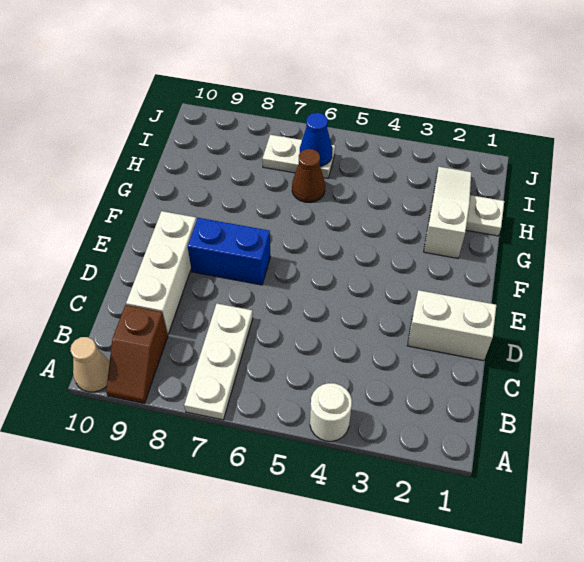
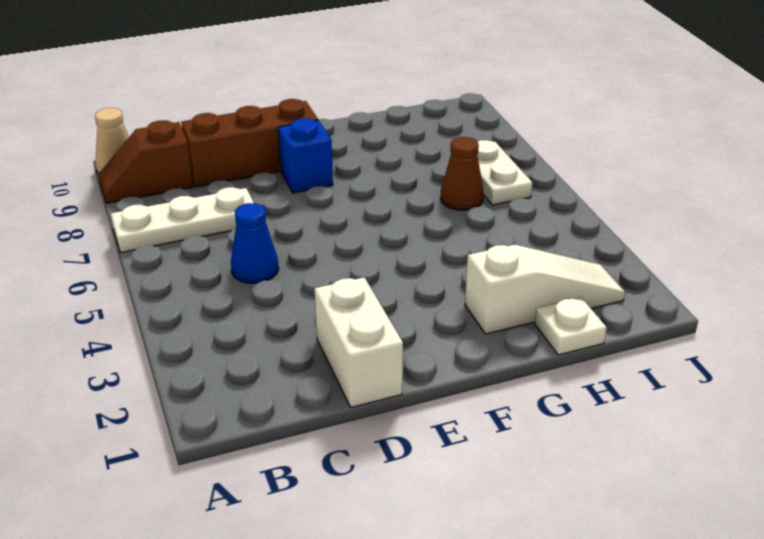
white round brick A4 level 1 -> none
white brick C9:E9 level 1 -> brown brick C9:E9 level 1
blue brick E7:E8 level 1 -> blue brick E8 level 1
blue cone I6 level 2 -> blue cone C5 level 1

